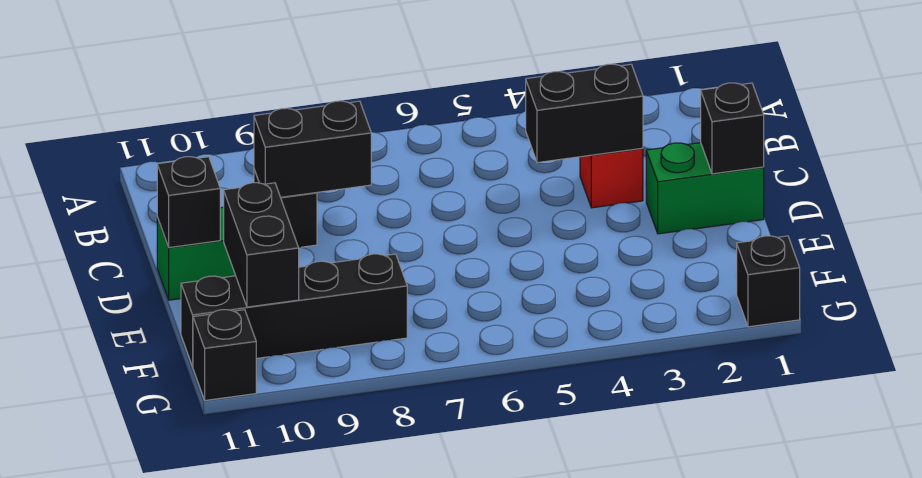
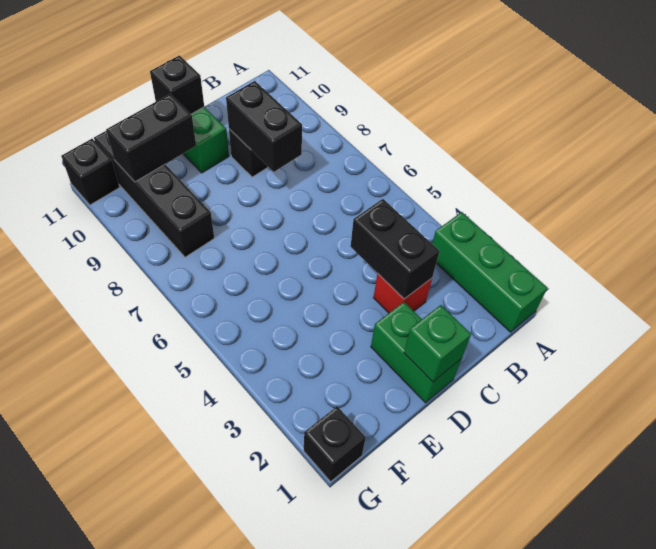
none -> green brick A1:A3 level 1
black brick D1 level 2 -> green brick D1 level 2

